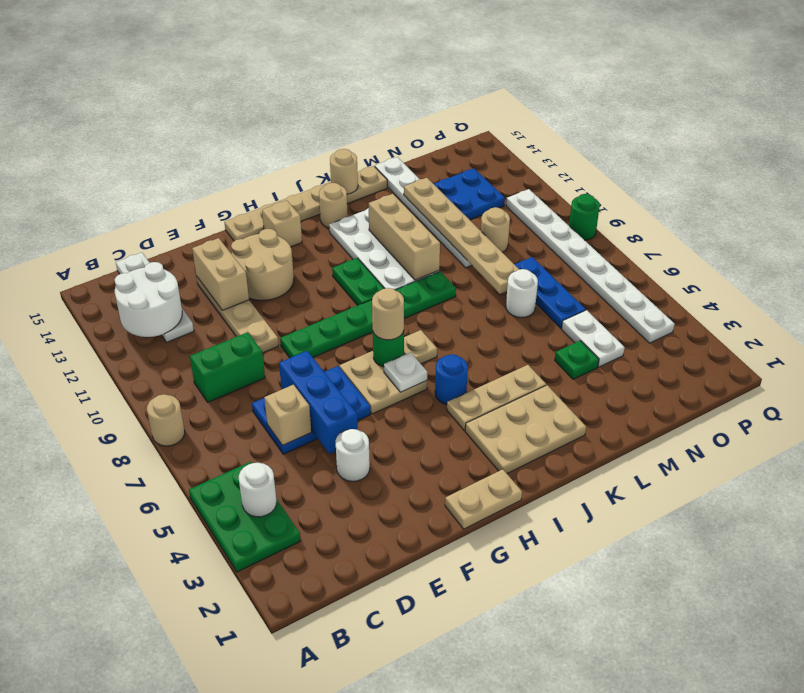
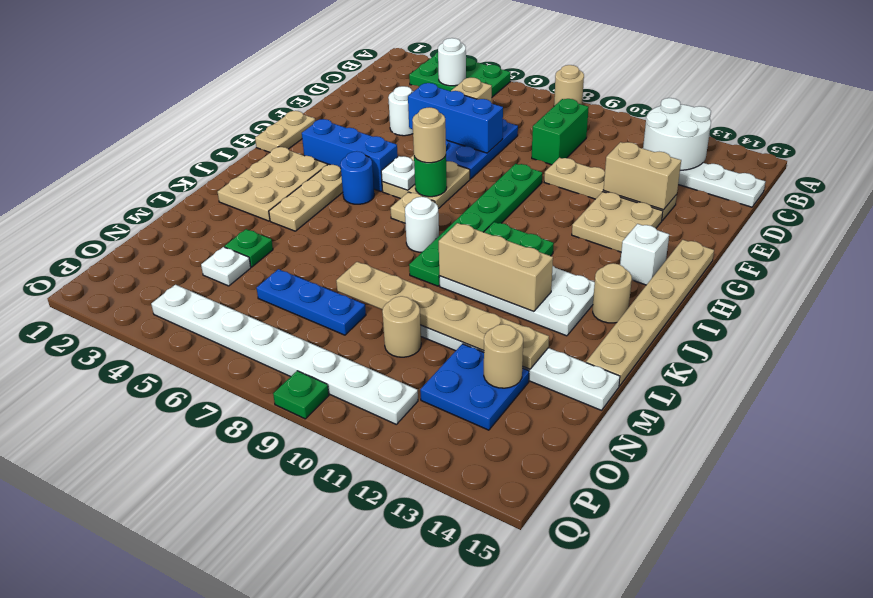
tan round brick F12:G13 level 1 -> tan plate F12:G13 level 1
none -> blue brick H3:H5 level 1
tan brick H14 level 1 -> white brick H14 level 1
tan round brick K15 level 2 -> tan round brick N13 level 2
white round brick M7 level 1 -> white round brick J8 level 1
white plate N4:N5 level 1 -> white plate N4 level 1
green round brick Q9 level 1 -> green plate Q9 level 1

